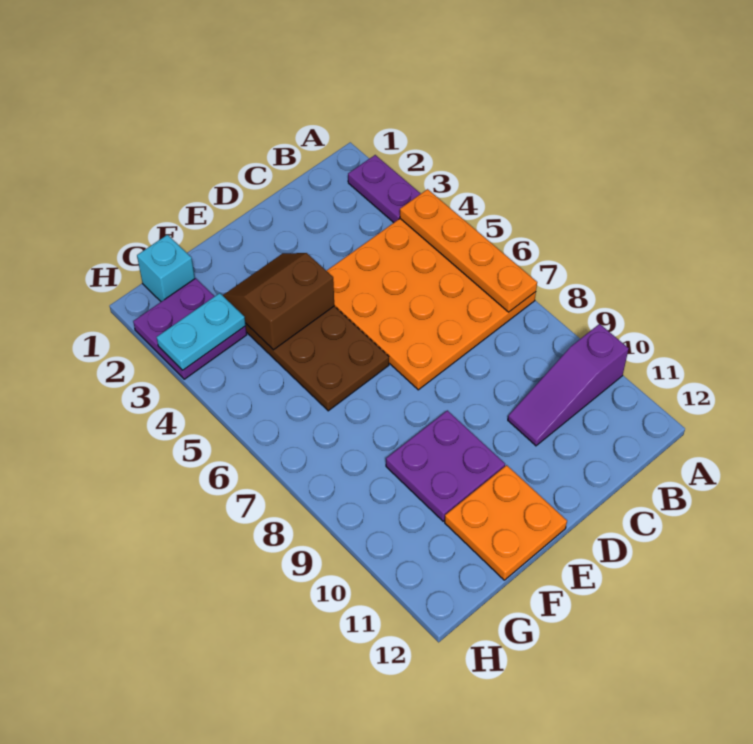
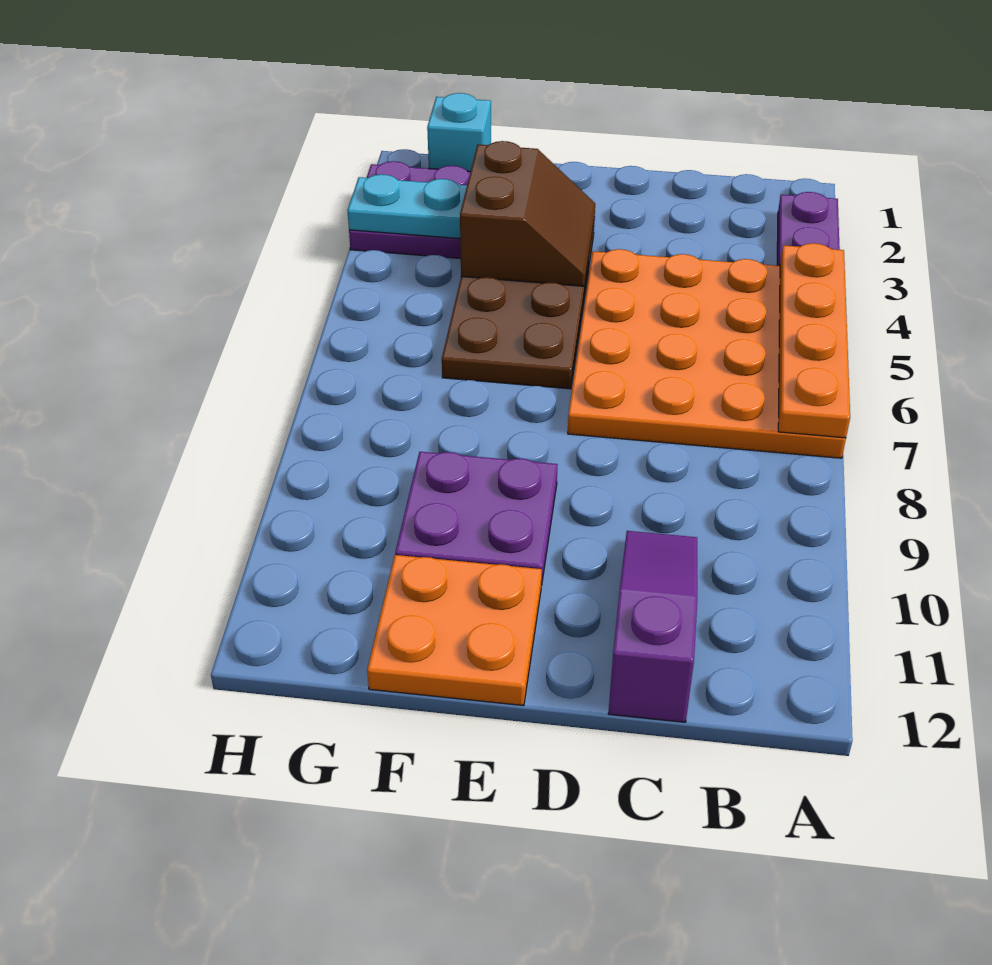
purple slope A10:C10 level 1 top A -> purple slope C10:C12 level 1 top 12
brown slope E3:F4 level 2 top 4 -> brown slope E3:F4 level 2 top F

